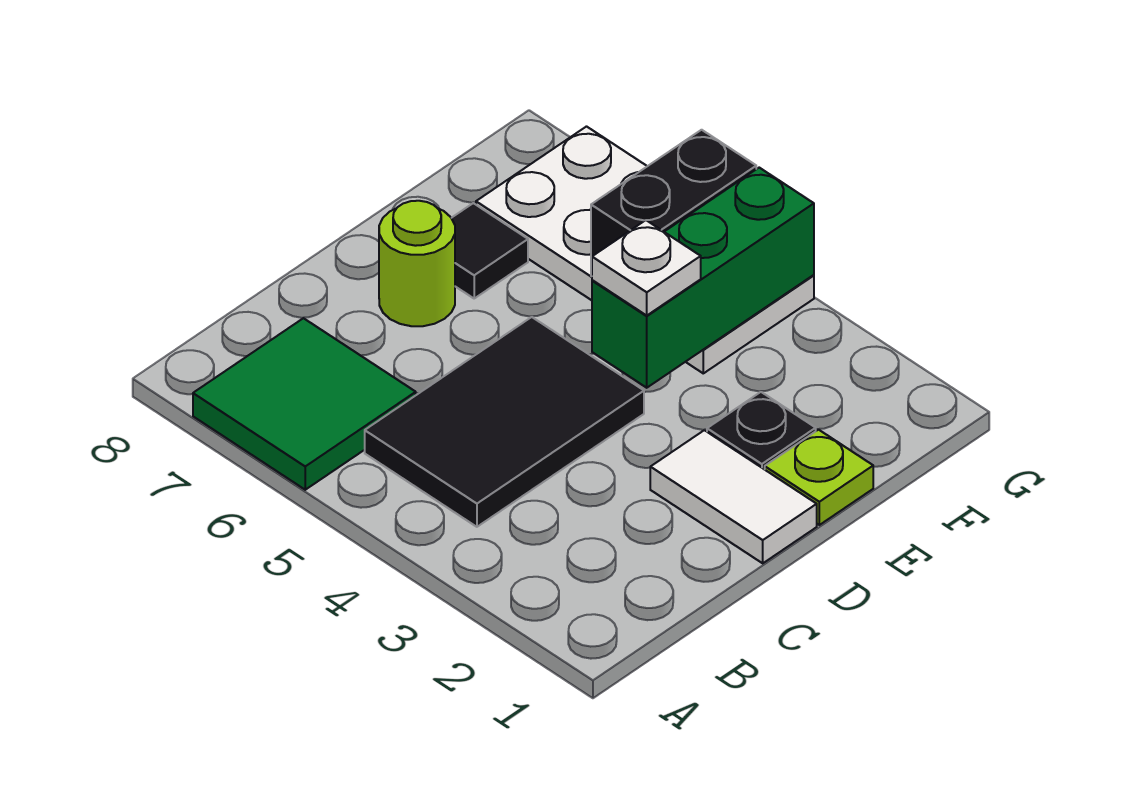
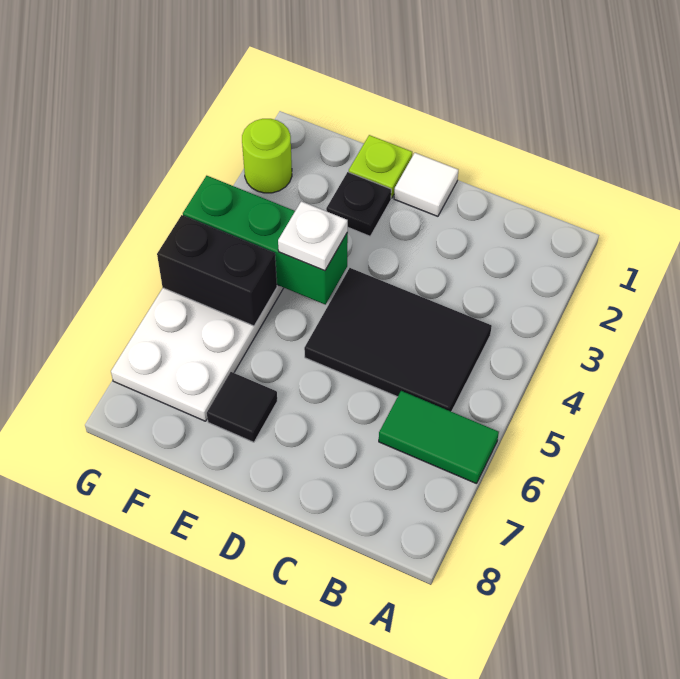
green tile A6:B7 level 1 -> green tile A6:B6 level 1
white tile D1:D2 level 1 -> white tile D1 level 1
lime round brick D7 level 1 -> lime round brick G2 level 1

